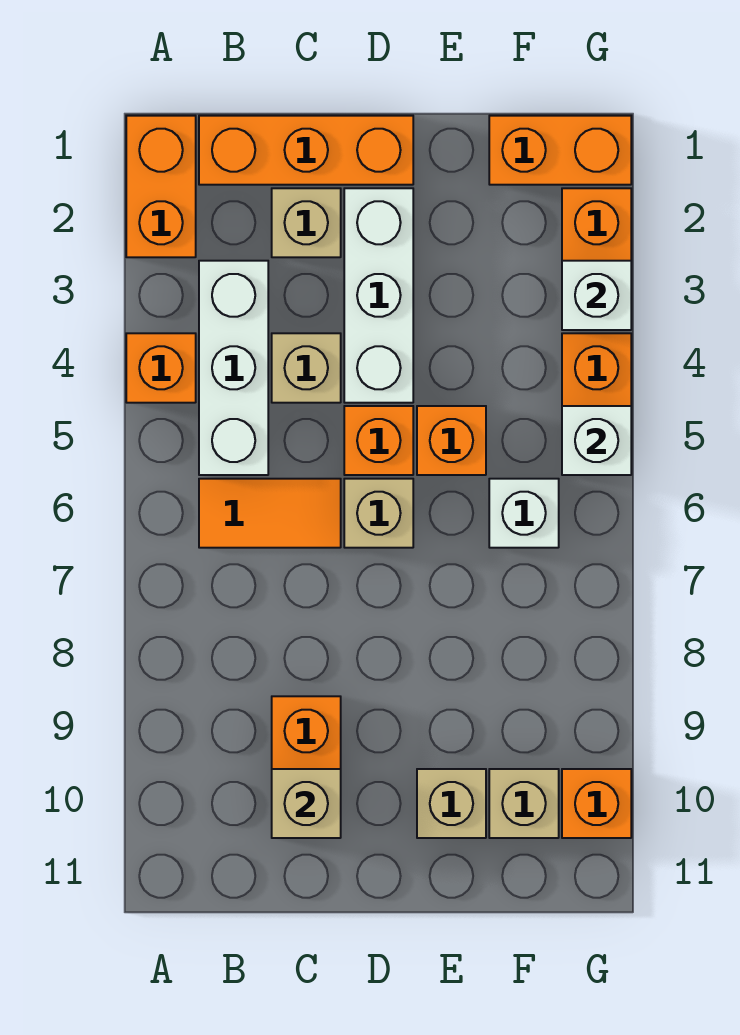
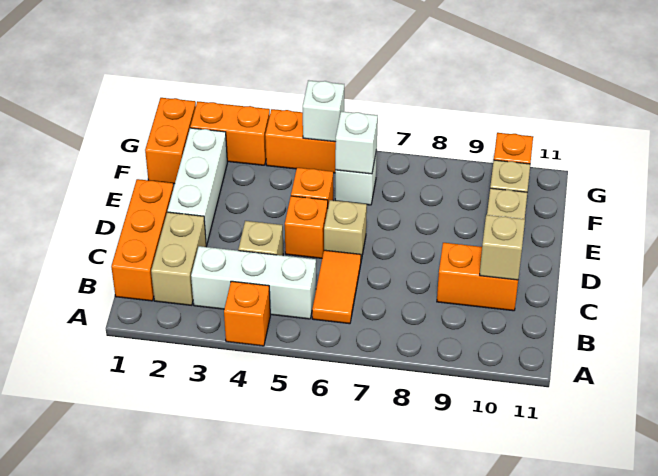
orange brick A1:A2 level 1 -> none
tan brick C2 level 1 -> tan brick B2:C2 level 1
white brick D2:D4 level 1 -> white brick D2:F2 level 1
white brick G3 level 2 -> white brick F6 level 2

